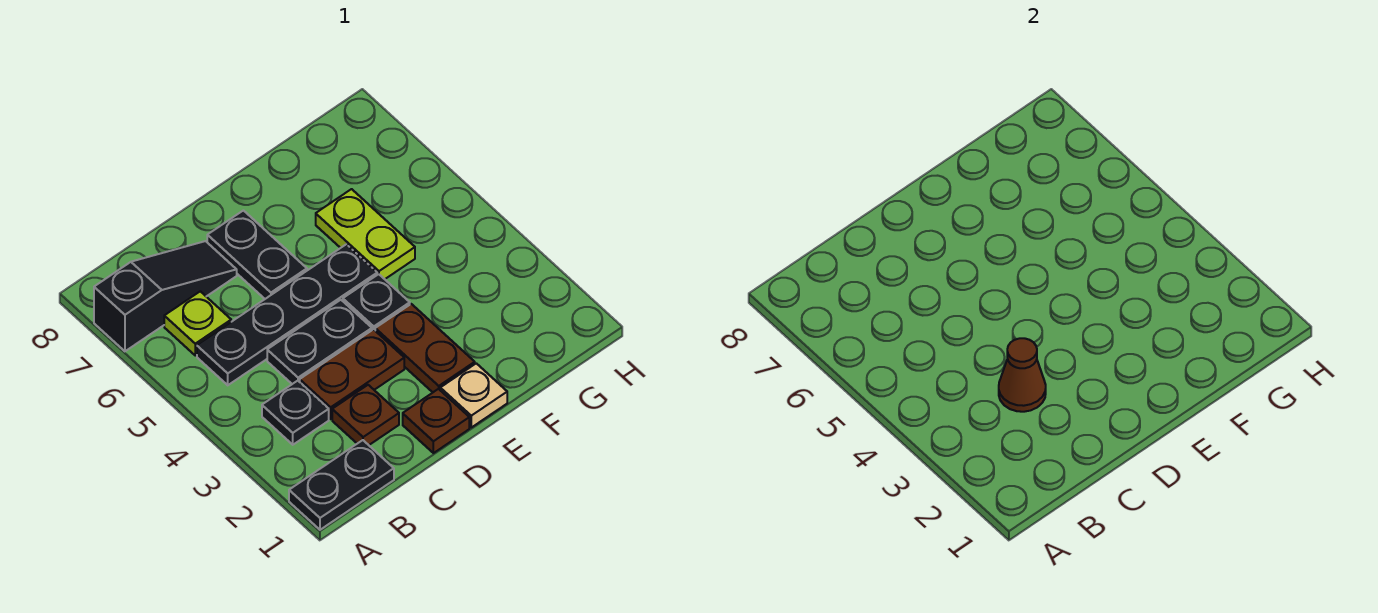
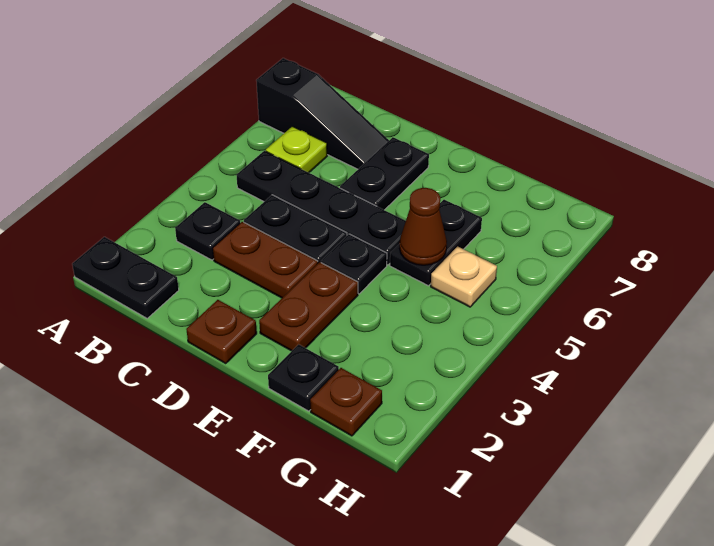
brown plate C2 level 1 -> brown plate G1 level 1
brown cone C3 level 2 -> brown cone F5 level 2
tan plate E1 level 1 -> tan plate G5 level 1
none -> black plate F1 level 1
lime plate F5:F6 level 1 -> black plate F5:F6 level 1

